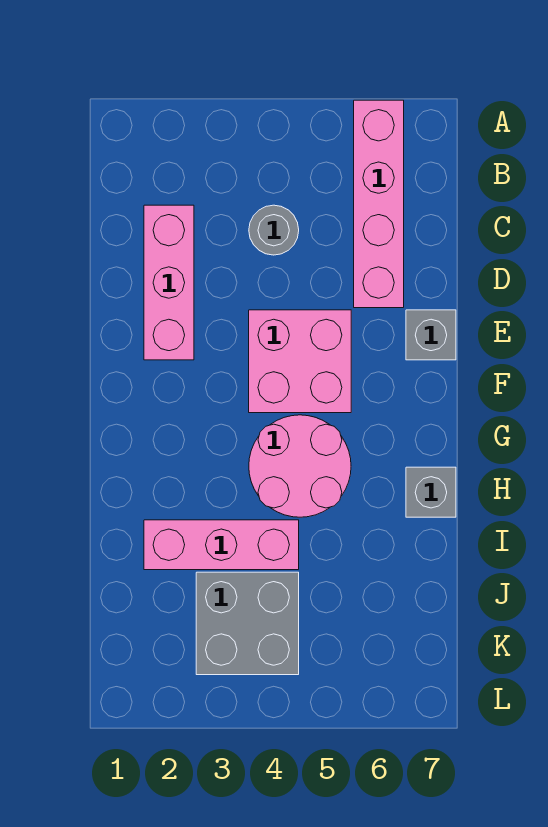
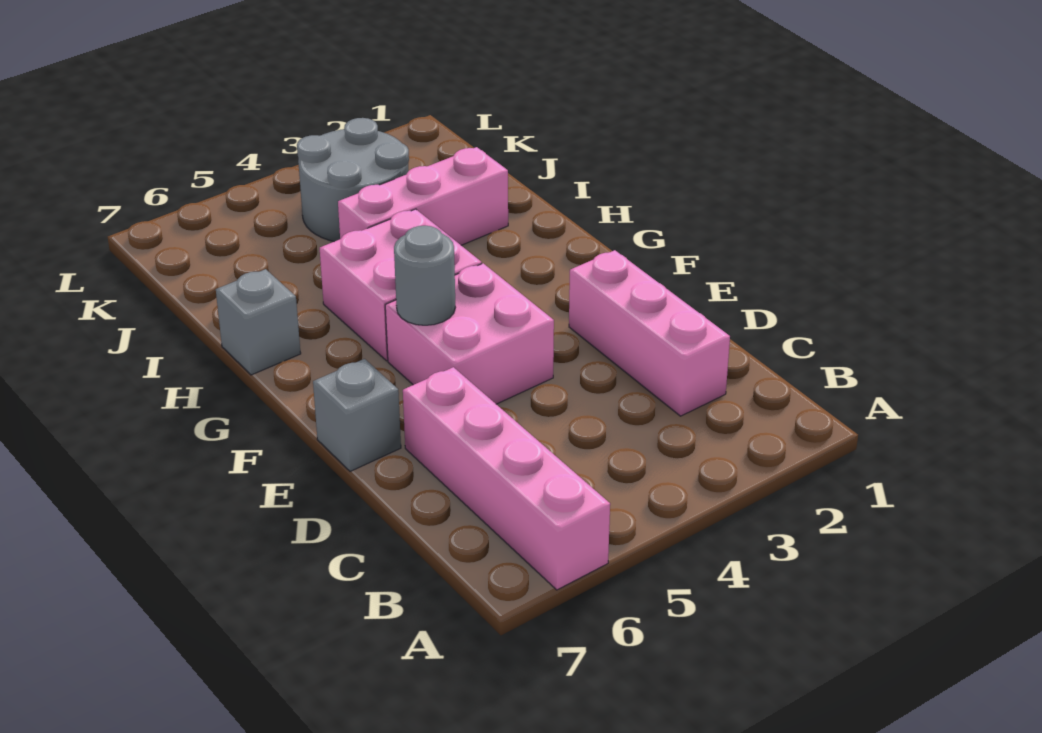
grey round brick C4 level 1 -> grey round brick F5 level 2
pink round brick G4:H5 level 1 -> pink brick G4:H5 level 1
grey brick J3:K4 level 1 -> grey round brick J3:K4 level 1

